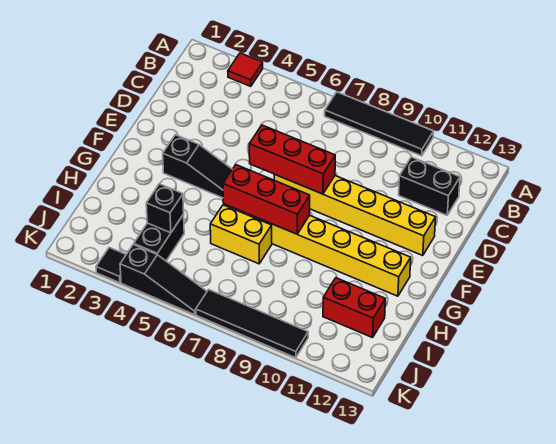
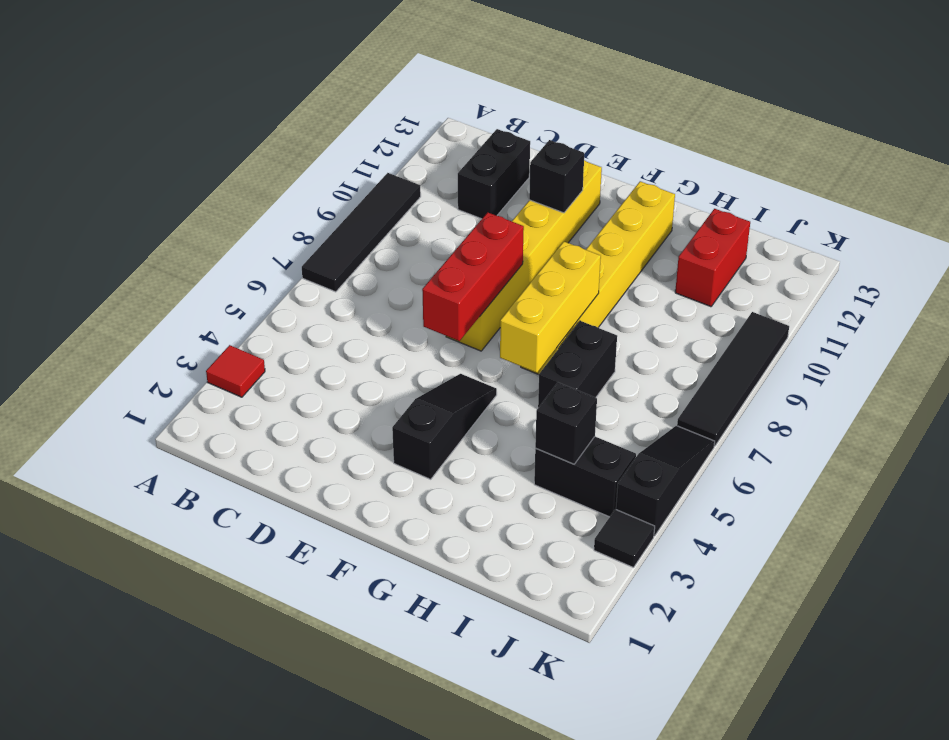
none -> black brick E11 level 2
red brick G6:G8 level 2 -> yellow brick G6:G8 level 2
yellow brick H6:H7 level 1 -> black brick H6:H7 level 1

